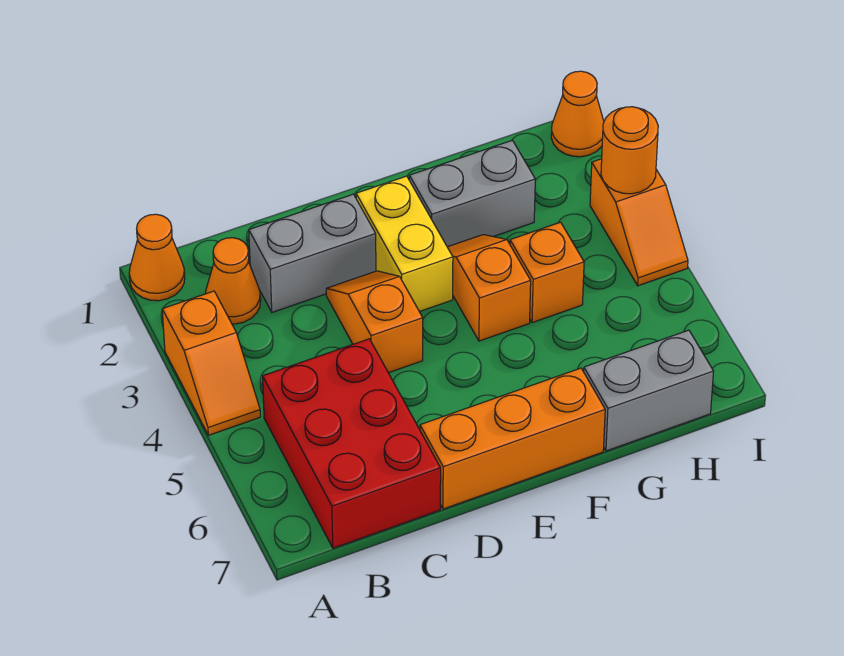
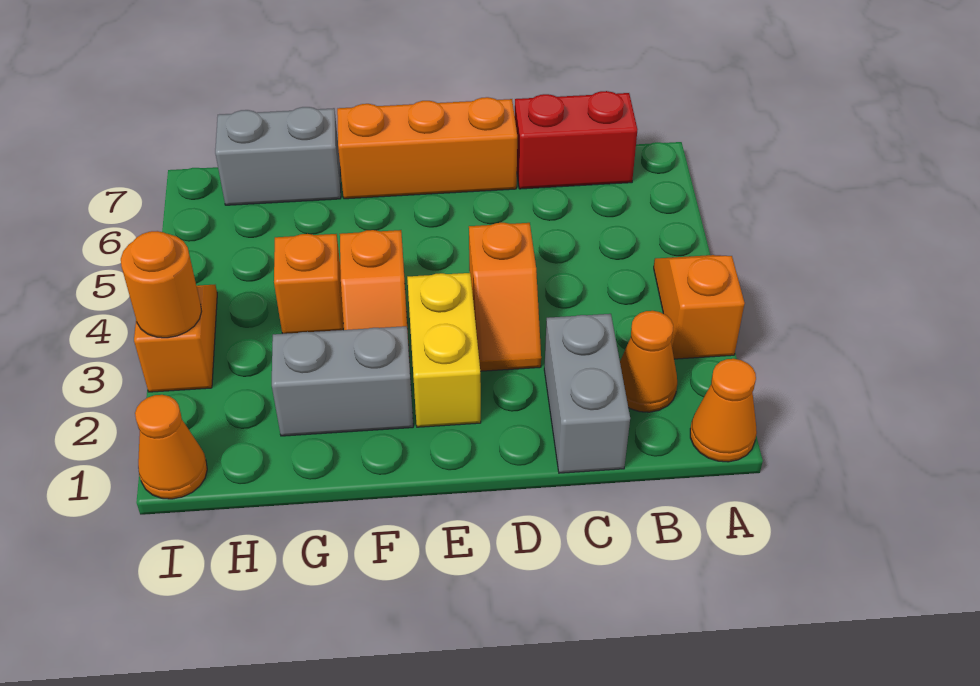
red brick B5:C7 level 1 -> red brick B7:C7 level 1
grey brick C2:D2 level 1 -> grey brick C1:C2 level 1

